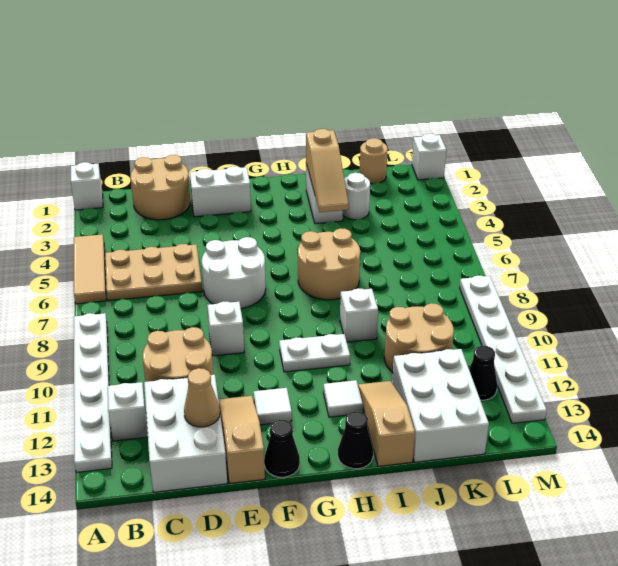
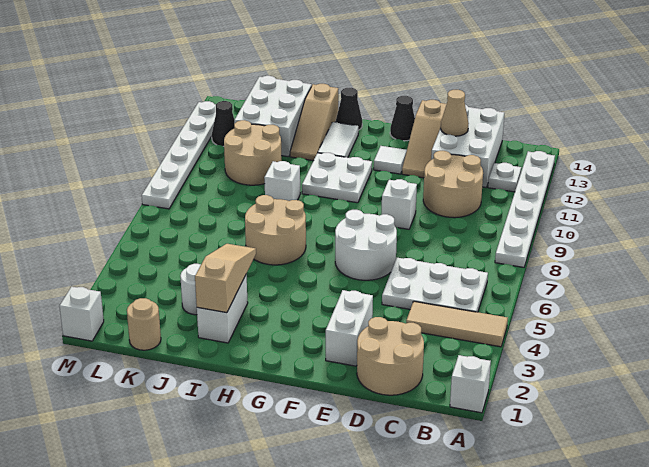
tan tile A4:A6 level 1 -> tan tile A4:C4 level 1
tan plate B5:D6 level 1 -> white plate B5:D6 level 1
white brick B12 level 1 -> white plate B12 level 1
white brick E2:F2 level 1 -> white brick E2:E3 level 1
white plate G10:H10 level 1 -> white plate G10:H11 level 1
white tile H12 level 1 -> white tile H12:H13 level 1

